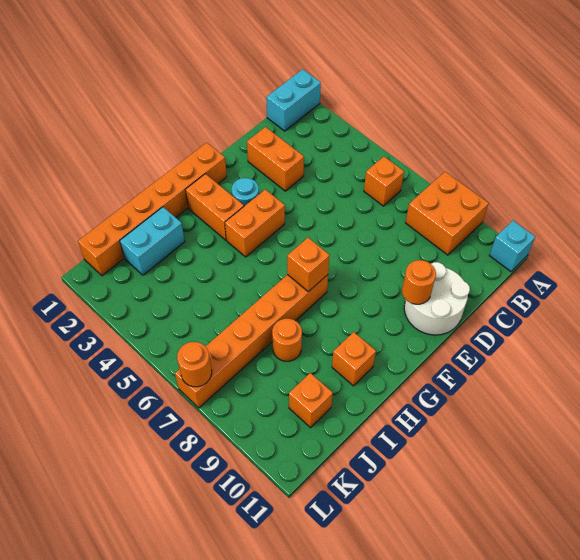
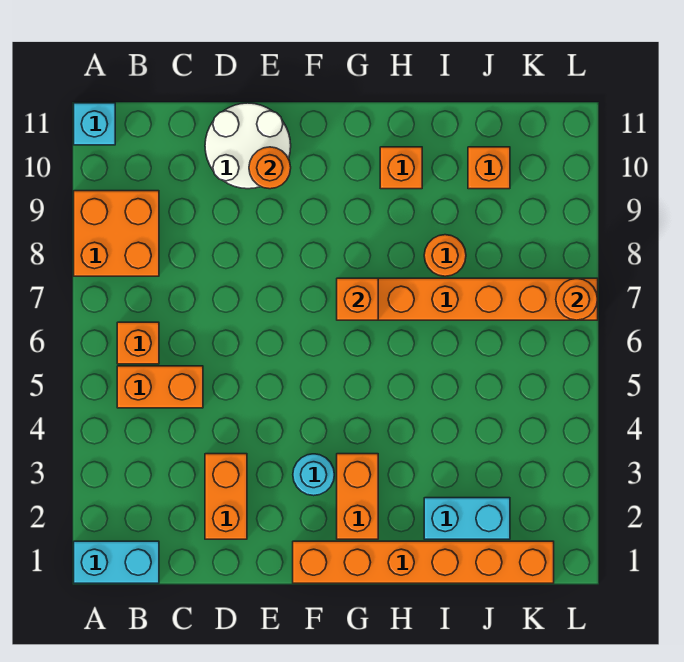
orange brick F4:G4 level 1 -> orange brick B5:C5 level 1

